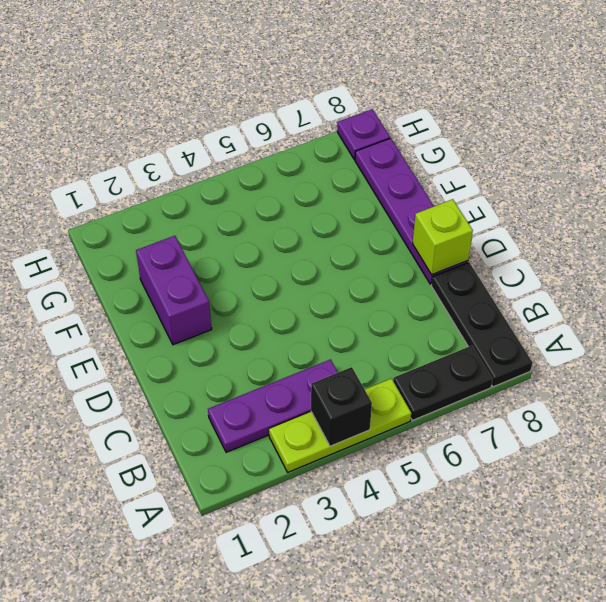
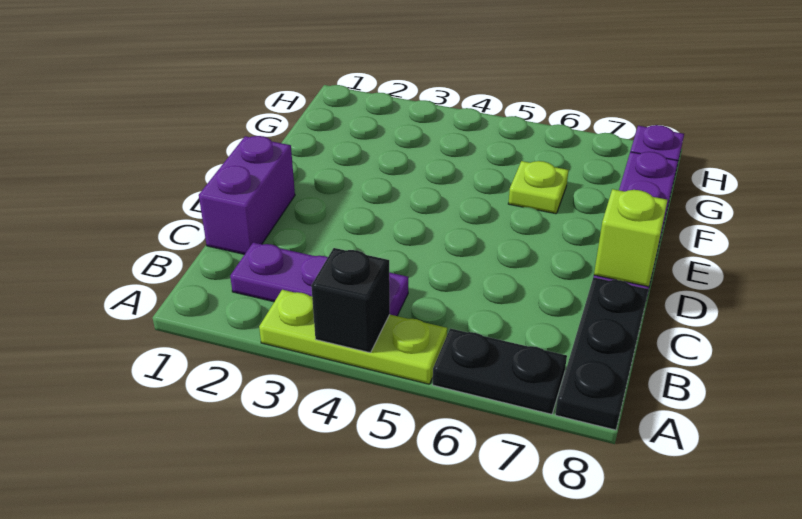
purple brick E2:F2 level 1 -> purple brick C1:D1 level 1
none -> lime plate F6 level 1

